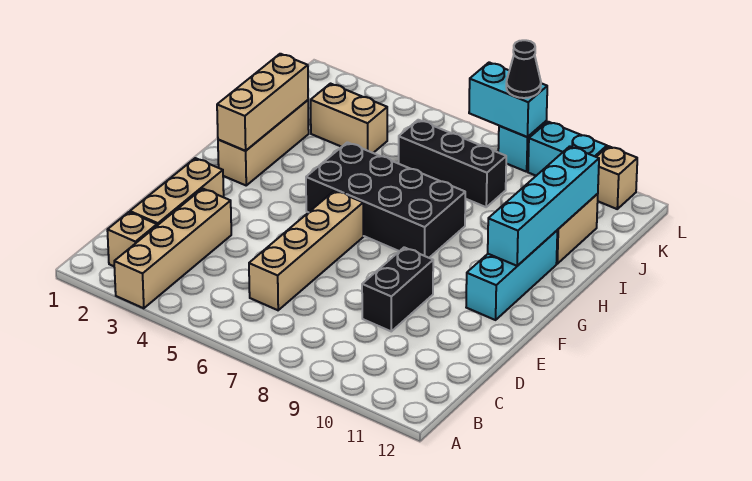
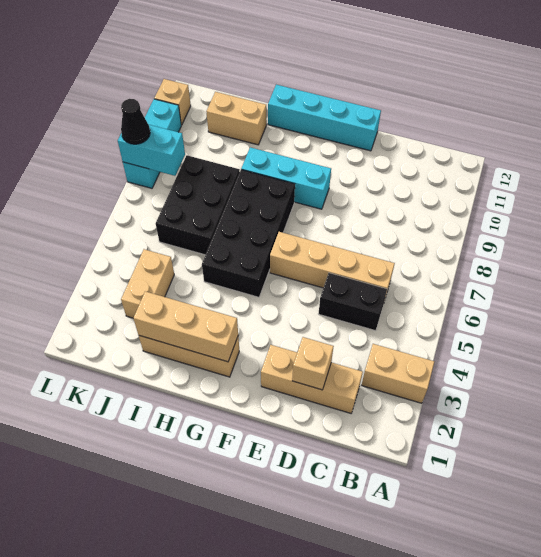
tan brick A3:D3 level 1 -> tan brick A3:B3 level 1
tan brick B2 level 1 -> tan brick D2 level 2
black brick D9:E9 level 1 -> black brick C5:D5 level 1
cyan brick F11:H11 level 1 -> cyan brick F9:H9 level 1
cyan brick G11:J11 level 2 -> cyan brick E12:H12 level 1
black brick J6:J8 level 1 -> black brick I6:J8 level 1
cyan brick L7:L8 level 2 -> cyan brick K8:L8 level 2

